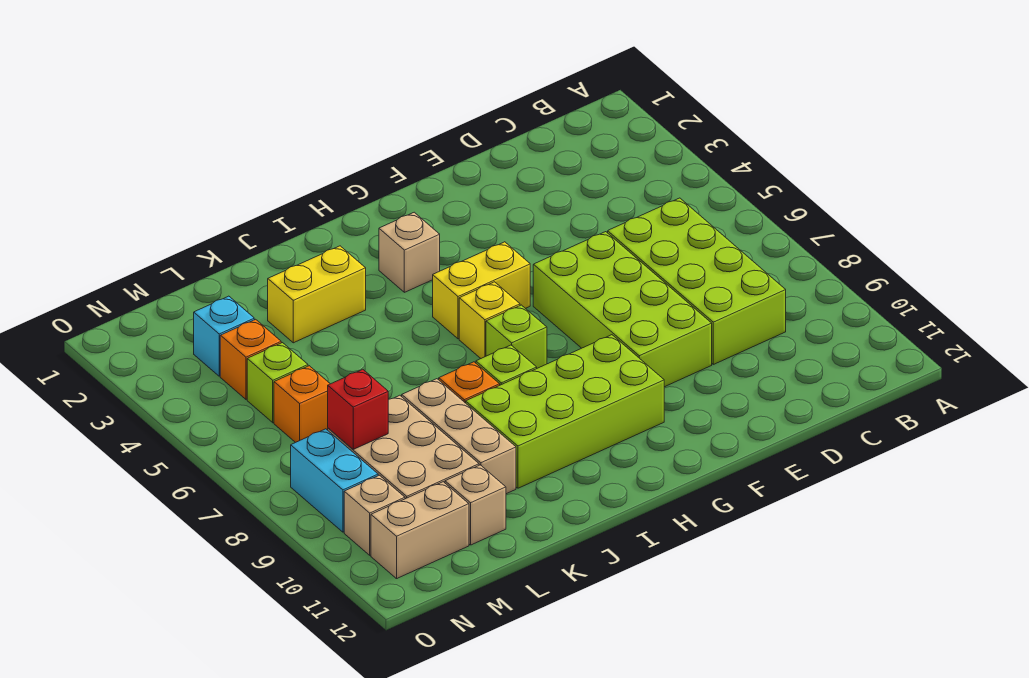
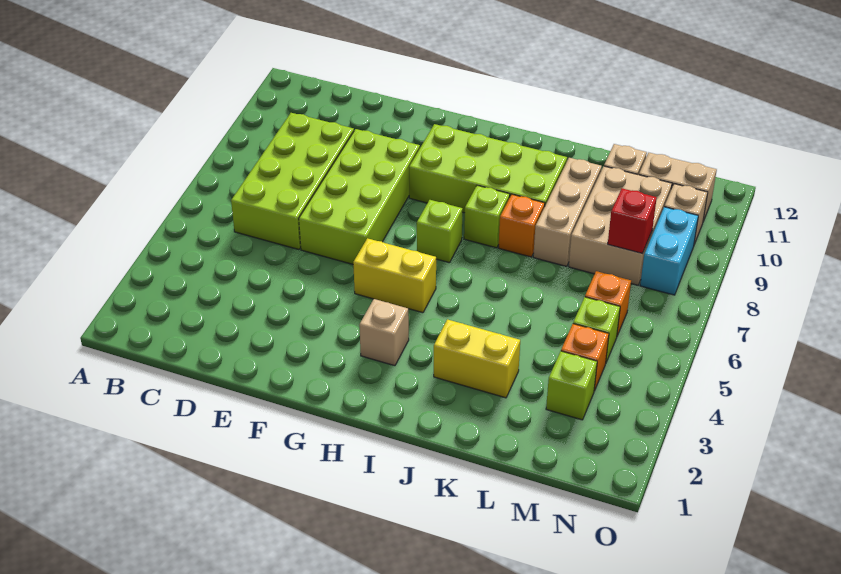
yellow brick H6 level 1 -> none
cyan brick M3 level 1 -> lime brick M3 level 1

